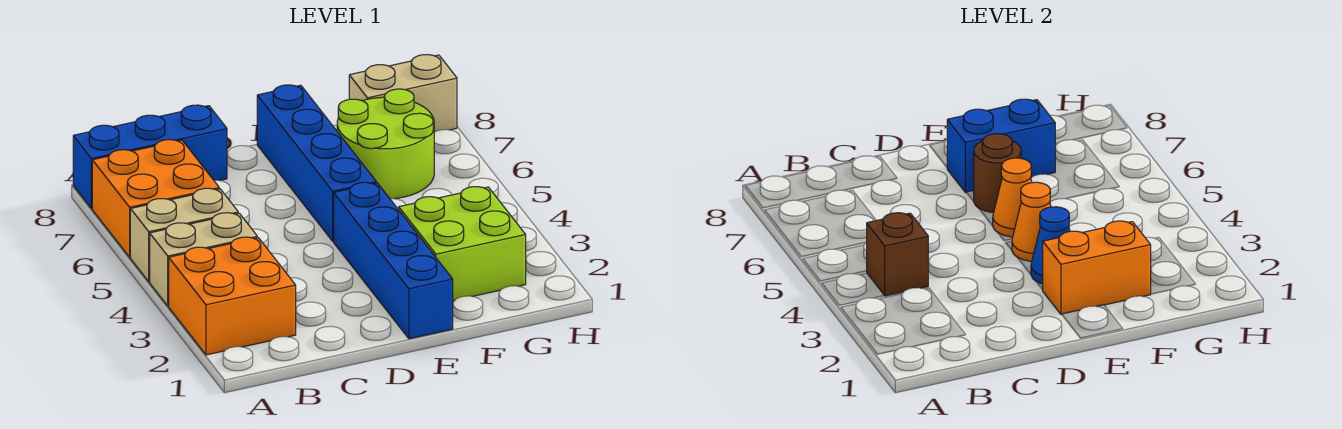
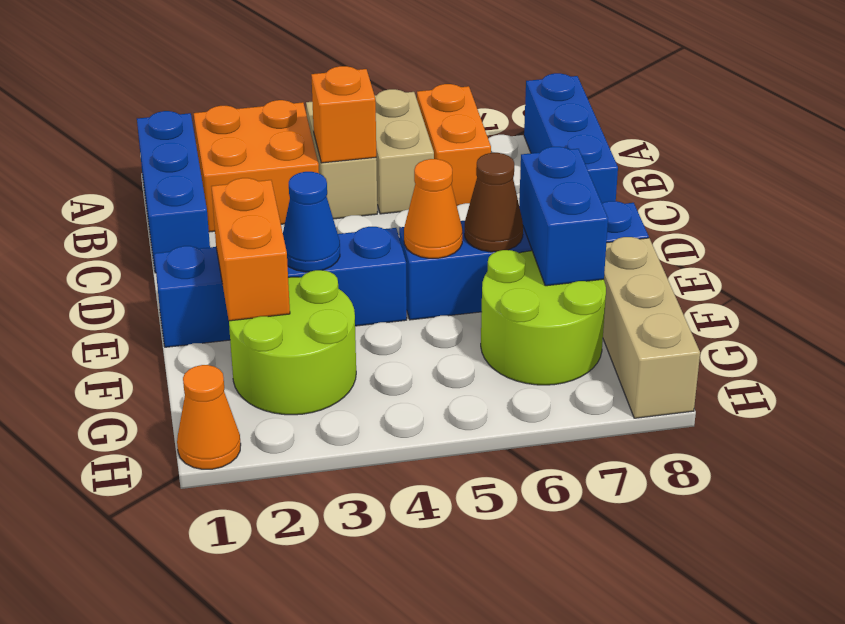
none -> blue brick A1:C1 level 1
orange brick A6:B7 level 1 -> orange brick A6:B6 level 1
brown brick B4 level 2 -> orange brick B4 level 2
orange cone E4 level 2 -> orange cone H1 level 1
brown round brick E6 level 2 -> brown cone E6 level 2
lime brick F2:G3 level 1 -> lime round brick F2:G3 level 1
tan brick G8:H8 level 1 -> tan brick F8:H8 level 1

